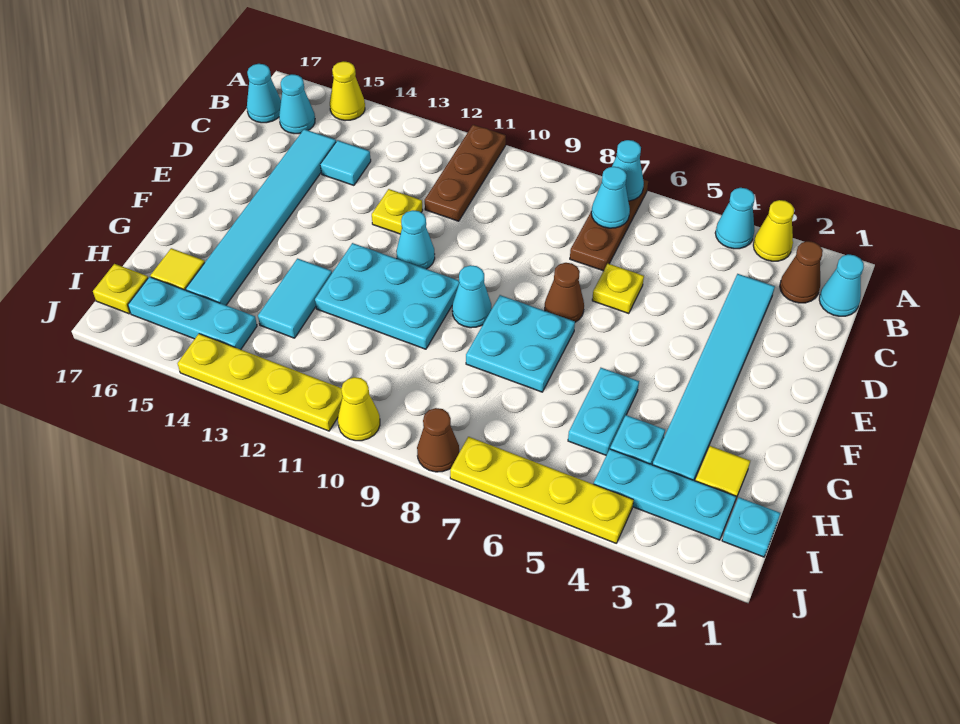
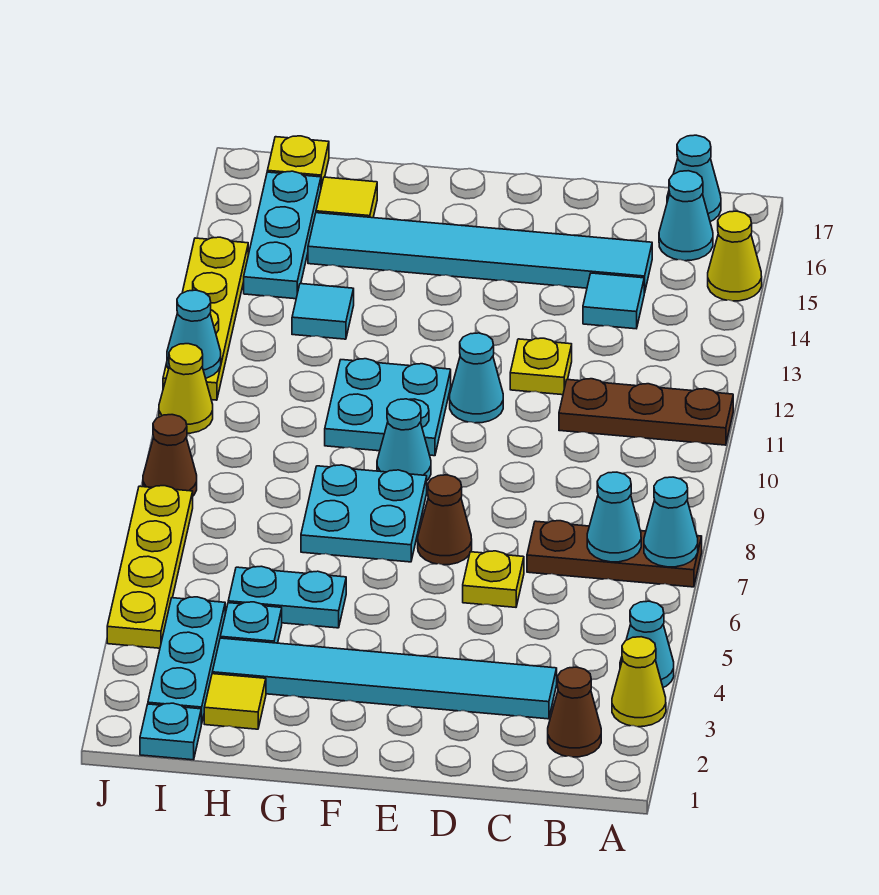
cyan cone B1 level 1 -> cyan cone J11 level 2
cyan plate F10:G12 level 1 -> cyan plate F10:G11 level 1
cyan tile G13:H13 level 1 -> cyan tile H13 level 1

